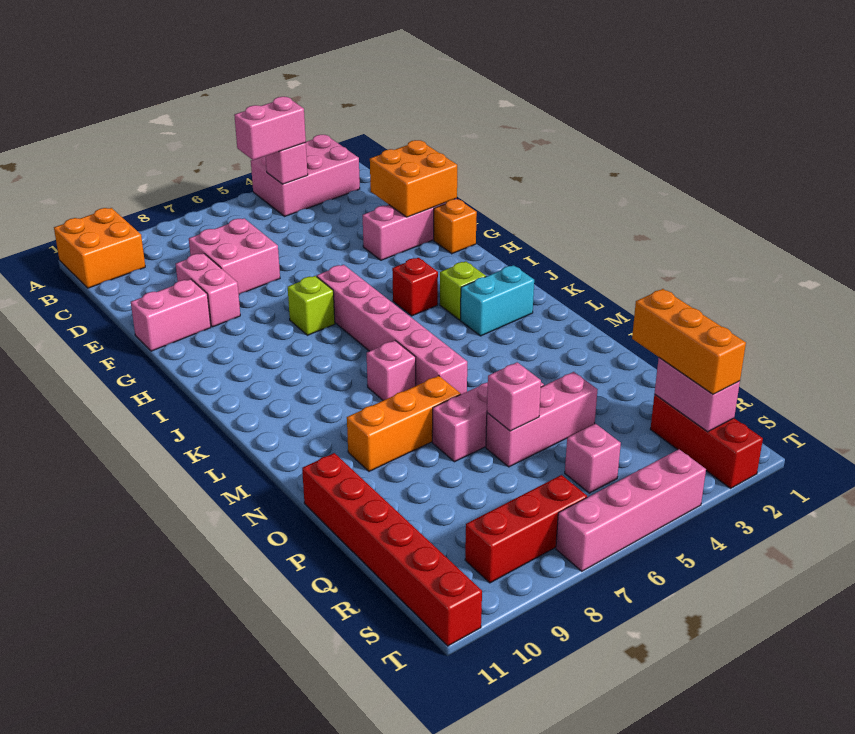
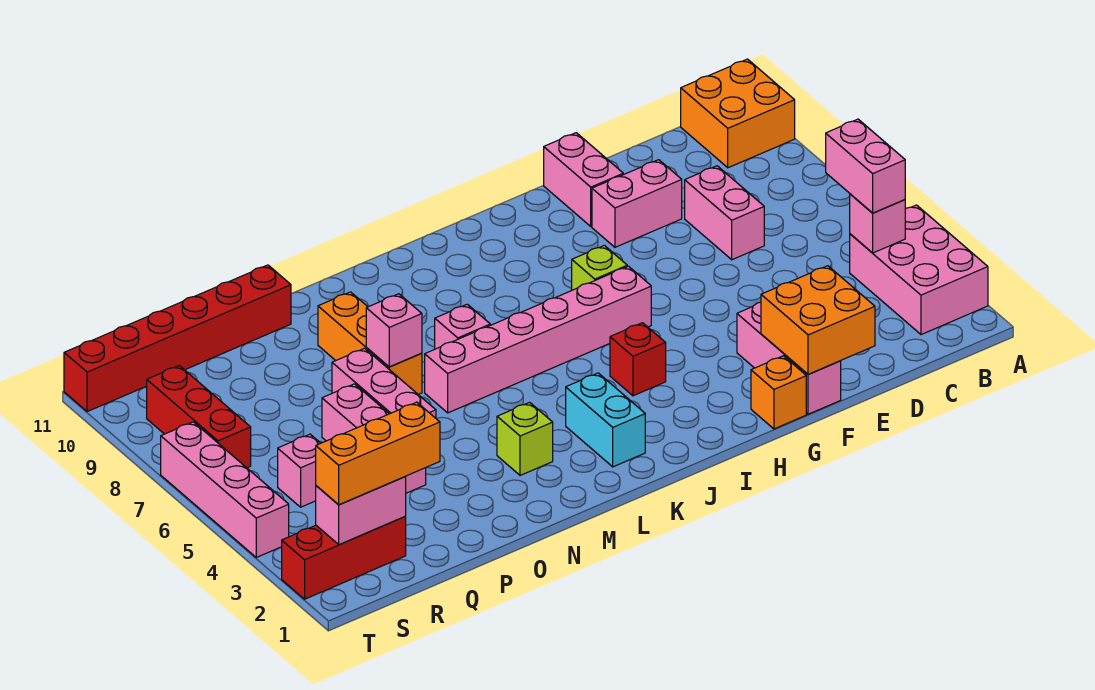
pink brick D7:E8 level 1 -> pink brick D7:D8 level 1
lime brick J3 level 1 -> lime brick M3 level 1
pink brick P6 level 2 -> pink brick N7 level 2

